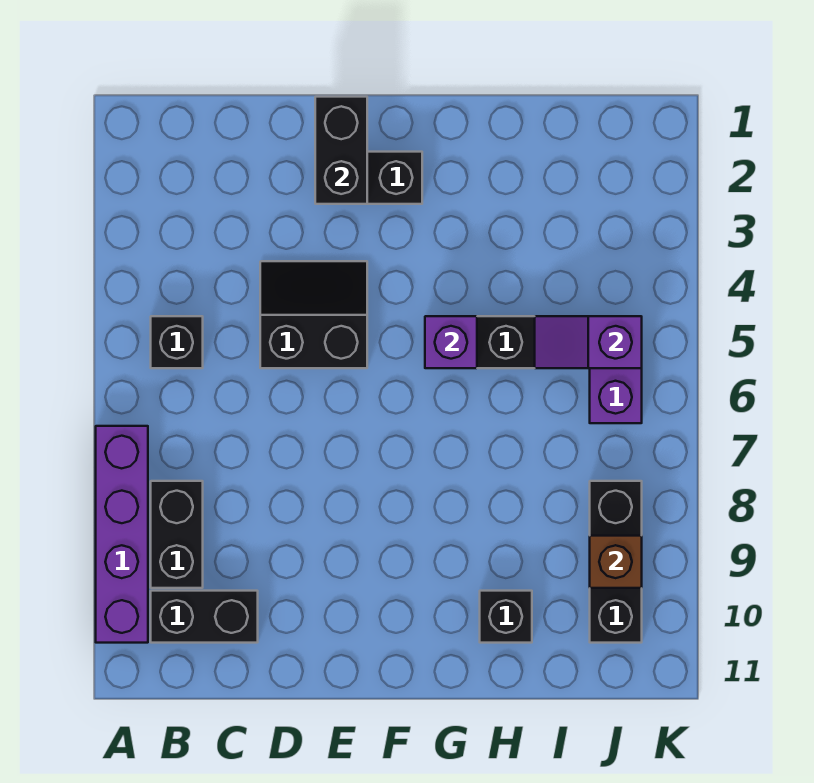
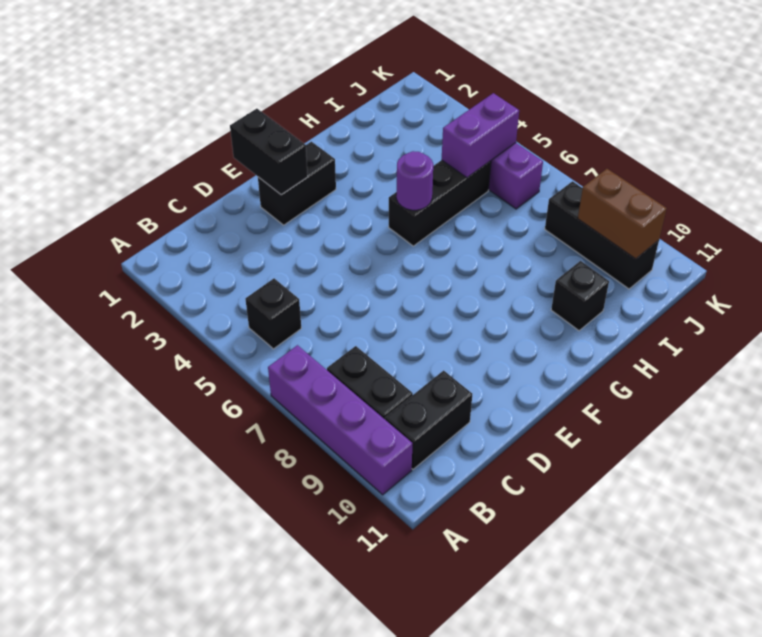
black slope D4:E5 level 1 top 5 -> none
purple brick G5 level 2 -> purple round brick G5 level 2
purple slope I5:J5 level 2 top J -> purple brick I5:J5 level 2
brown brick J9 level 2 -> brown brick J9:J10 level 2

